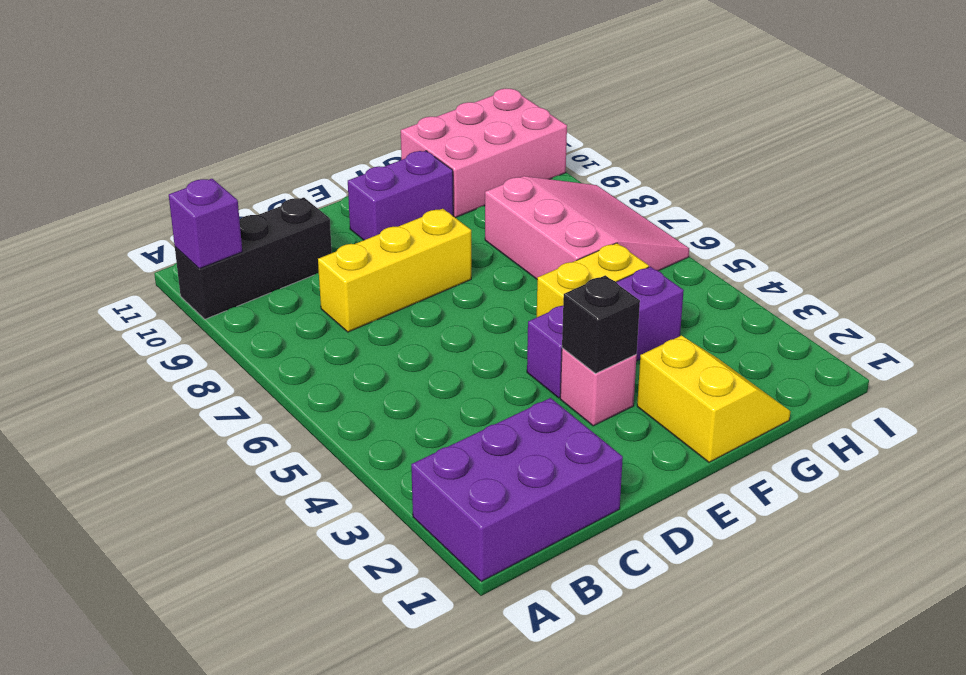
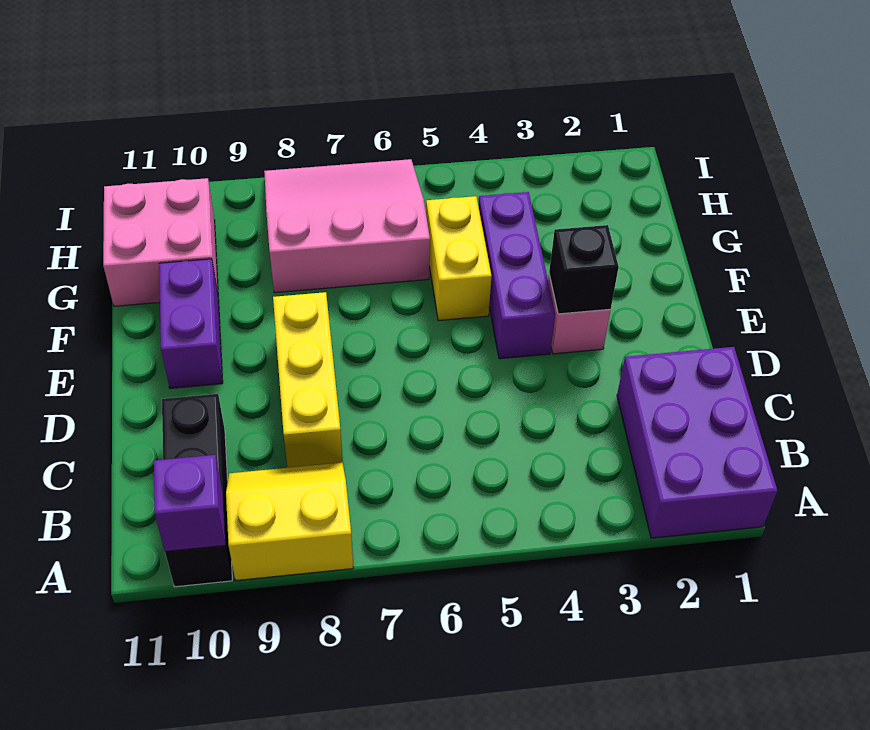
yellow slope F1:G2 level 1 top F -> yellow slope A8:B9 level 1 top A
pink brick G10:I11 level 1 -> pink brick G10:H11 level 1

